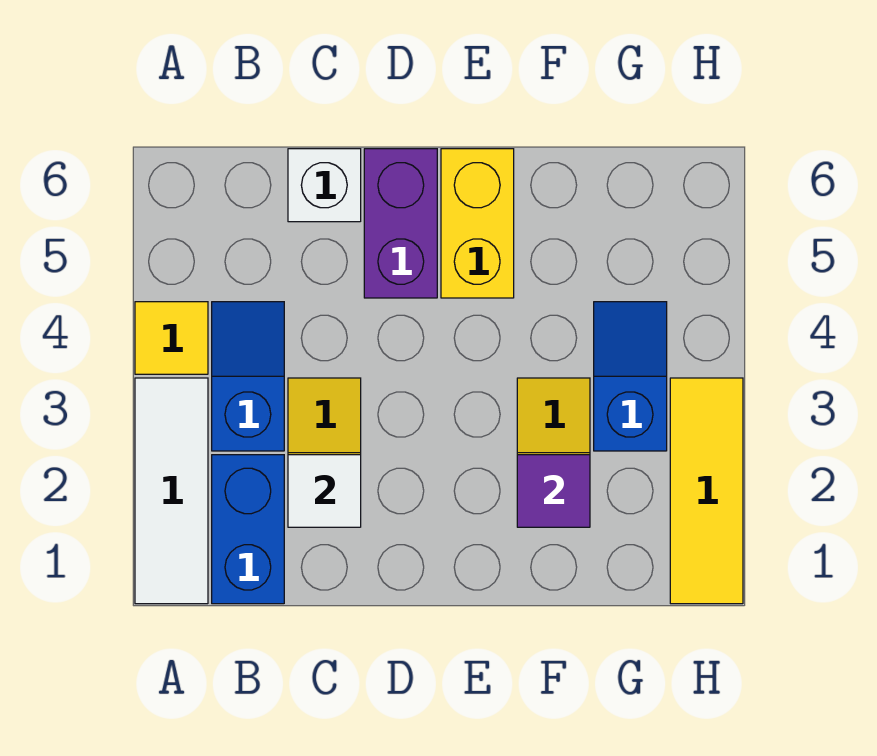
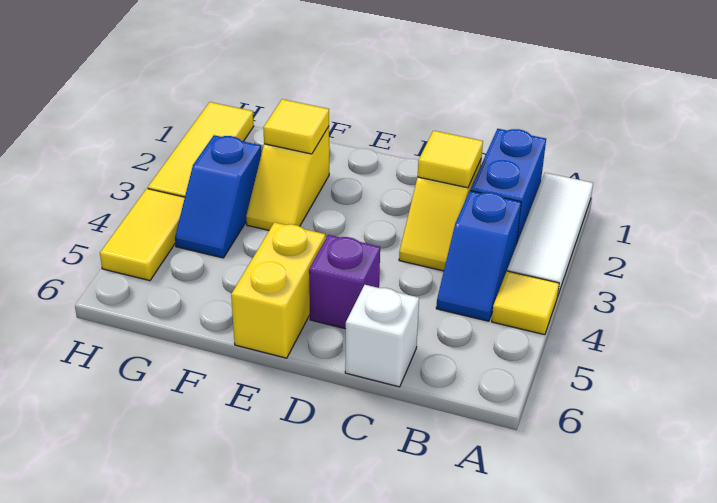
white tile C2 level 2 -> yellow tile C2 level 2
purple brick D5:D6 level 1 -> purple brick D5 level 1
purple tile F2 level 2 -> yellow tile F2 level 2
none -> yellow tile H4:H5 level 1

